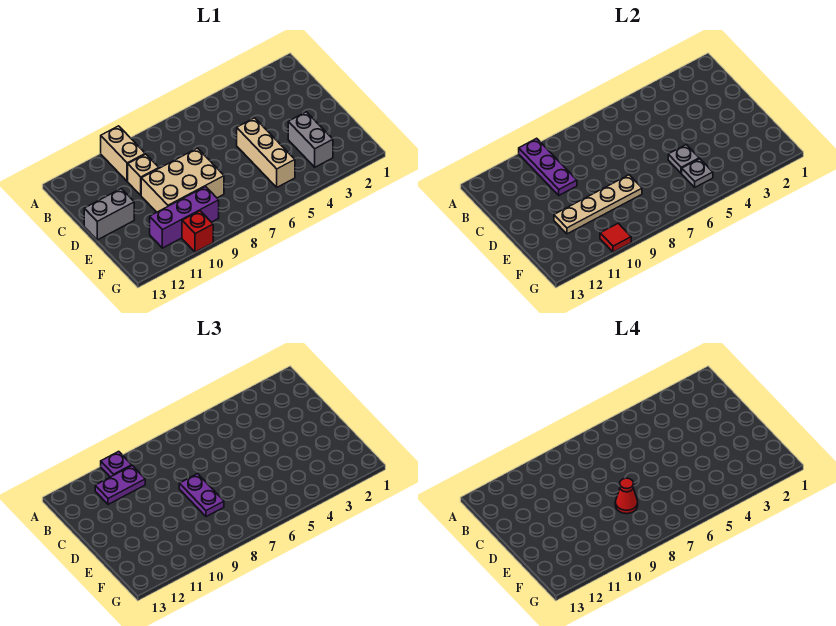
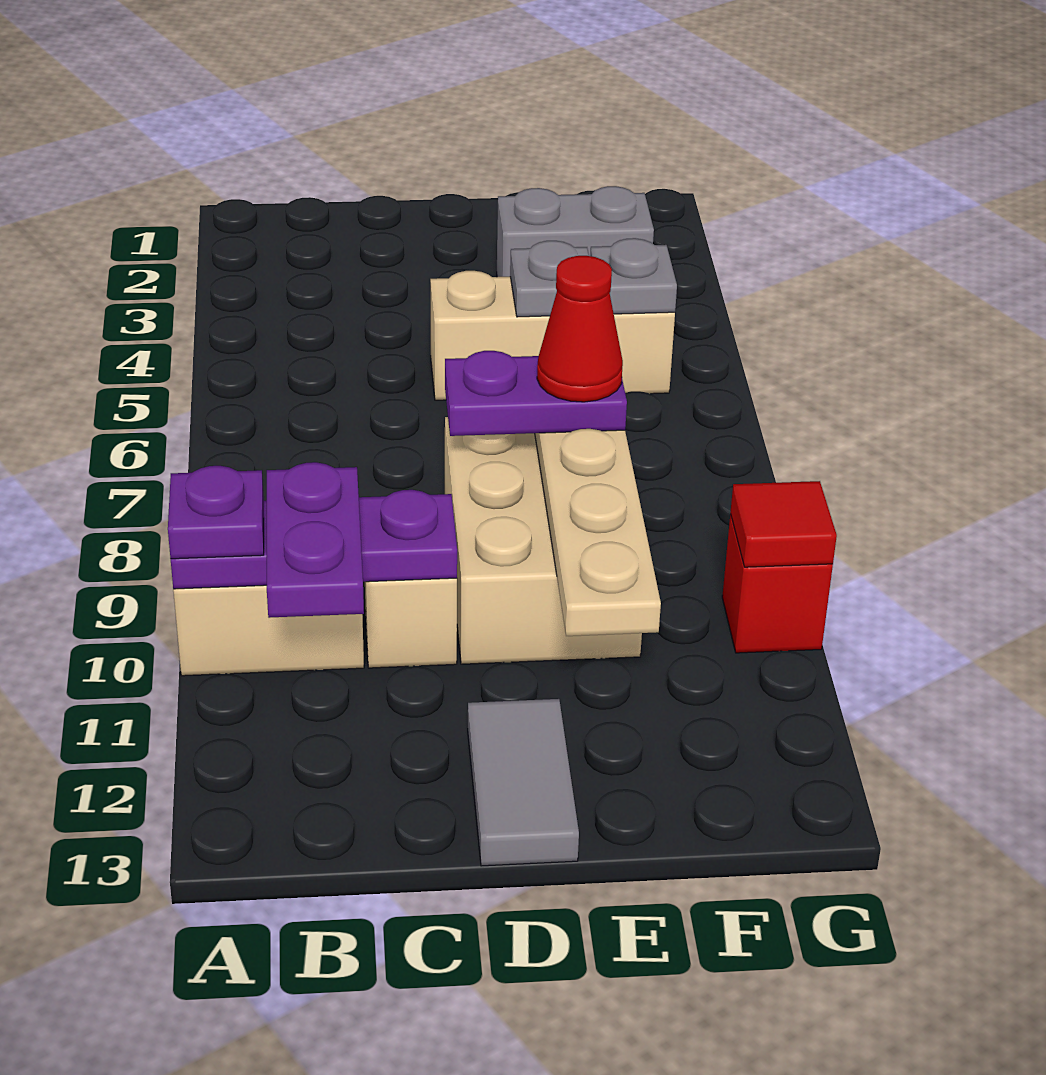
grey brick D12:D13 level 1 -> grey tile D12:D13 level 1
purple brick F9:F11 level 1 -> none

